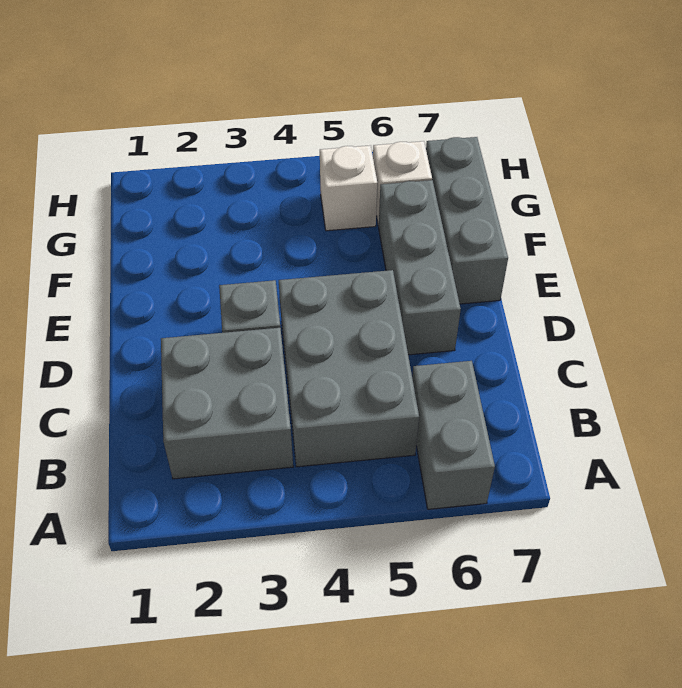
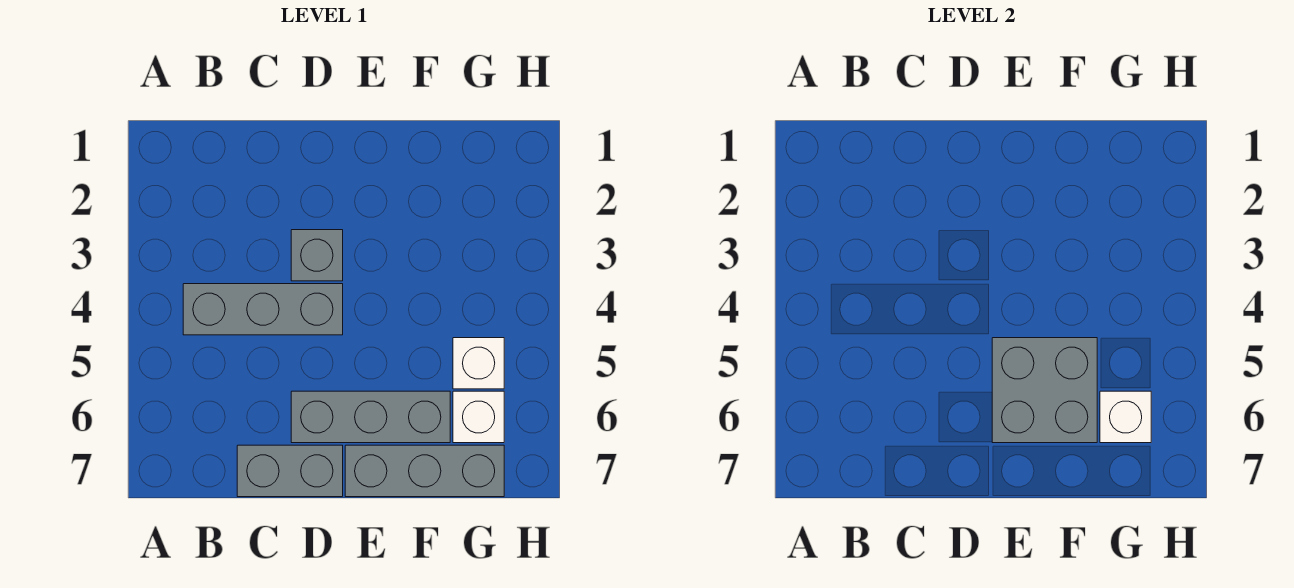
grey brick A6:B6 level 1 -> grey brick C7:D7 level 1
grey brick B2:C3 level 1 -> grey brick E5:F6 level 2
grey brick B4:D5 level 1 -> grey brick B4:D4 level 1
none -> white brick G6 level 2

